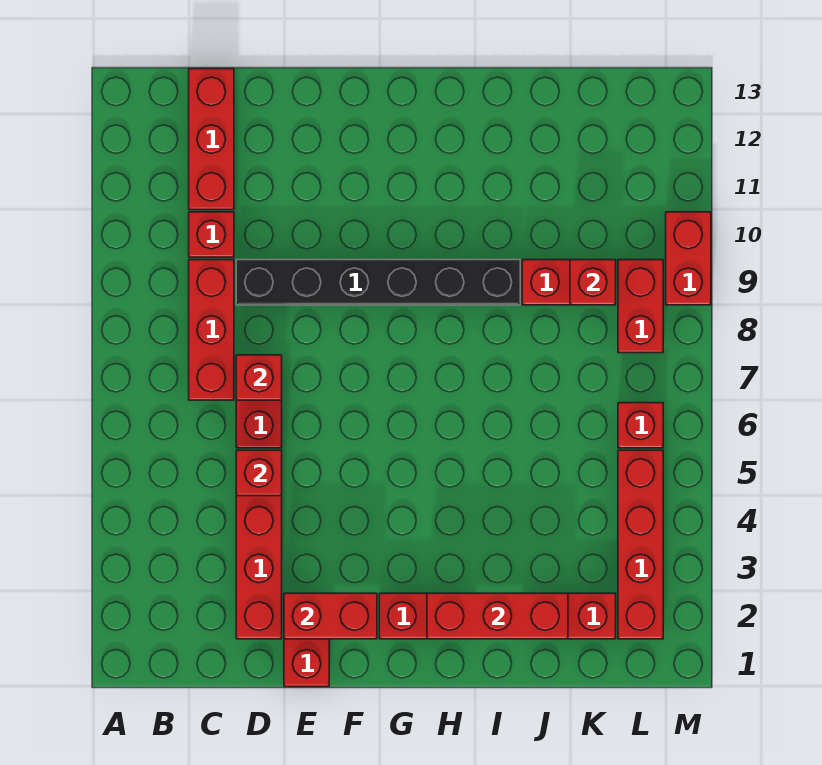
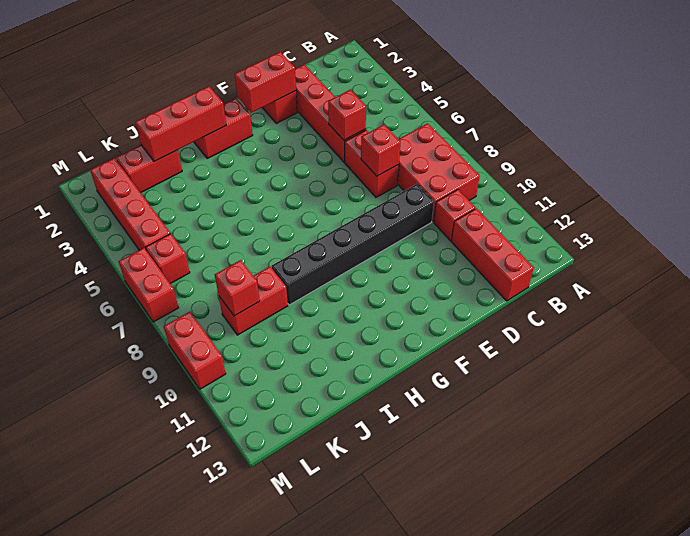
red brick C7:C9 level 1 -> red brick B7:C9 level 1
red brick L8:L9 level 1 -> red brick M6:M7 level 1

